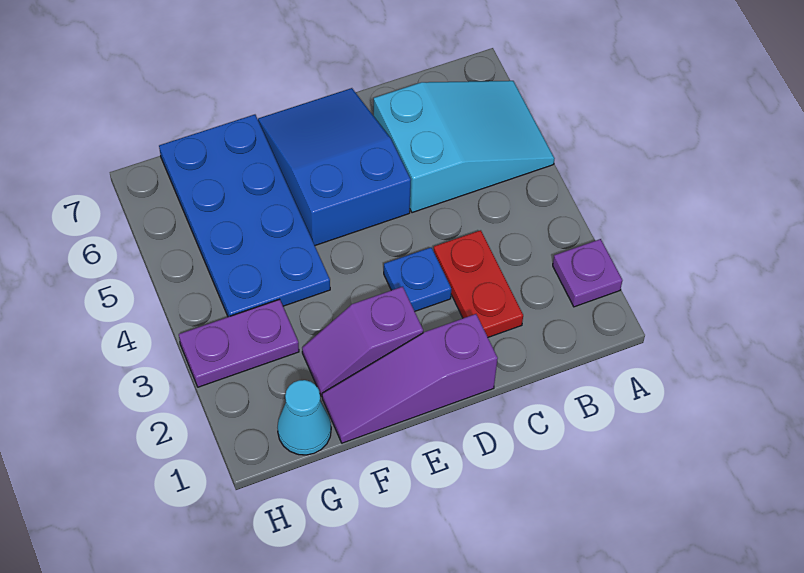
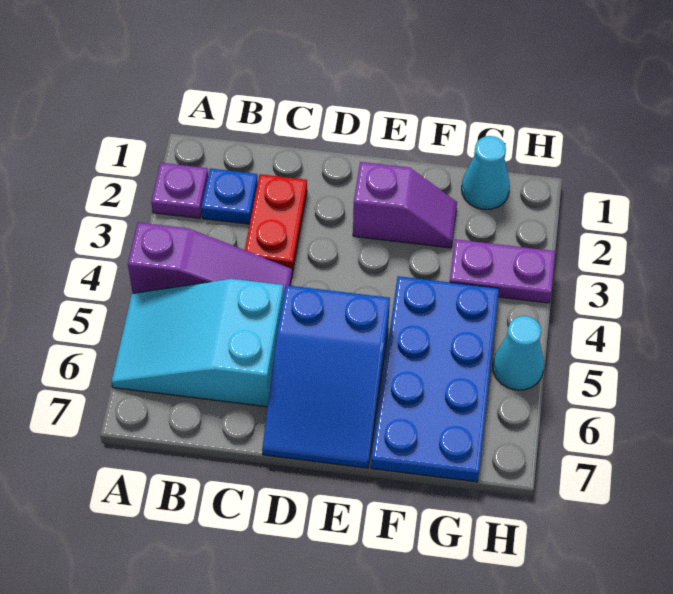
purple slope D1:F1 level 1 top D -> purple slope A4:C4 level 1 top A
blue plate D3 level 1 -> blue plate B2 level 1
none -> cyan cone H5 level 1

